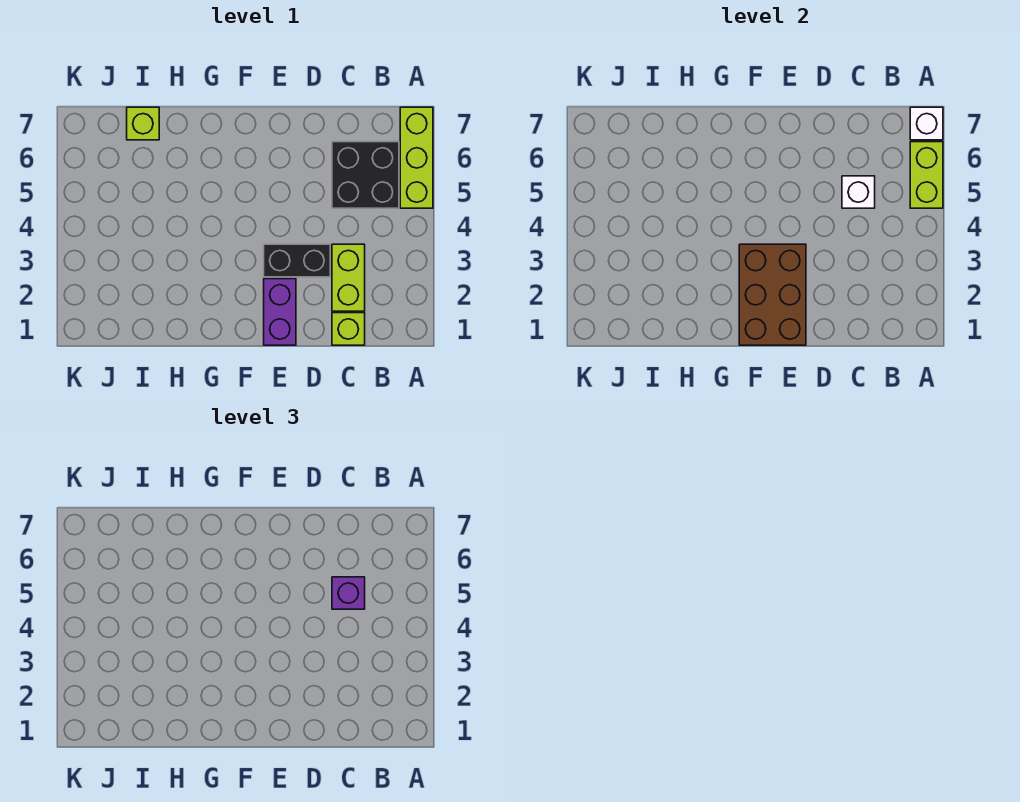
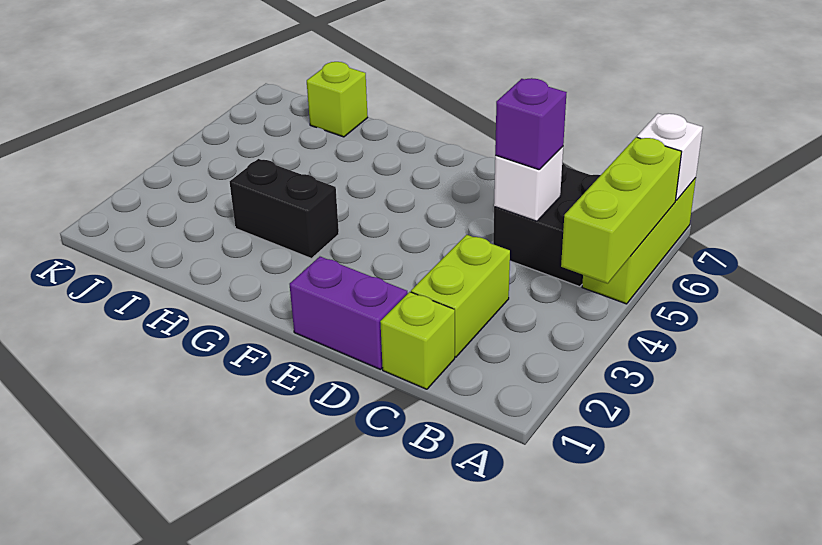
lime brick A5:A6 level 2 -> lime brick A4:A6 level 2
black brick D3:E3 level 1 -> black brick G3:H3 level 1
purple brick E1:E2 level 1 -> purple brick D1:E1 level 1
brown brick E1:F3 level 2 -> none

